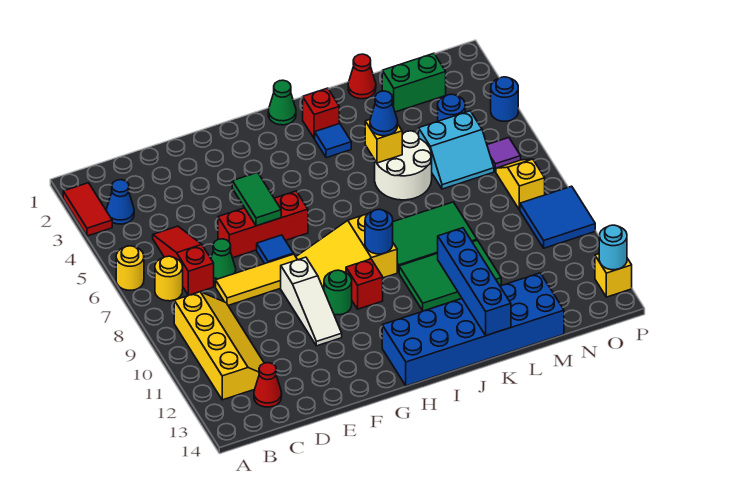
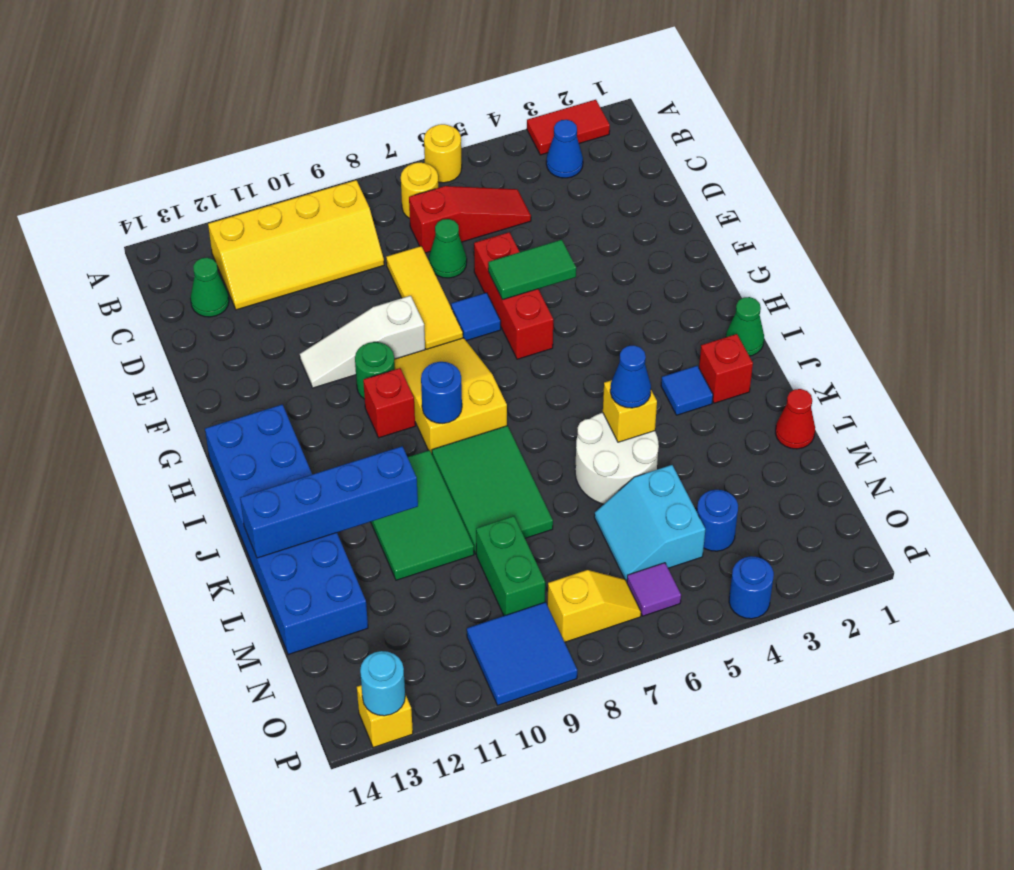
red cone C13 level 1 -> green cone C13 level 1
green brick M2:N2 level 1 -> green brick M9:N9 level 1

